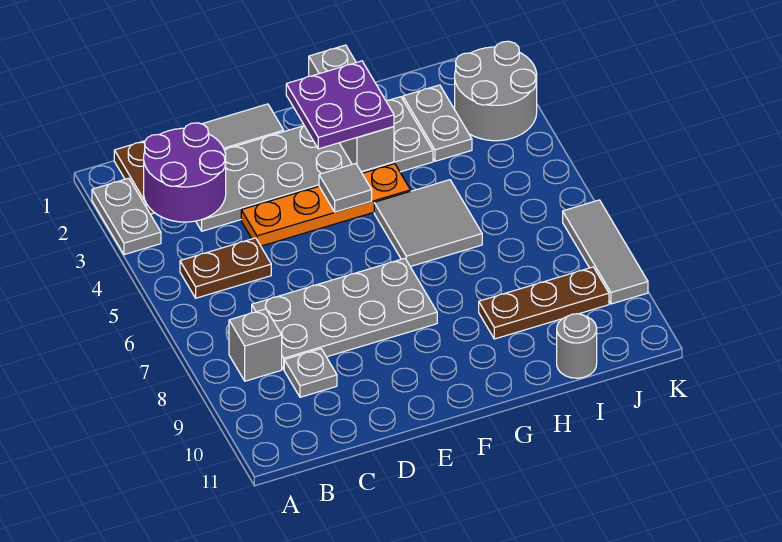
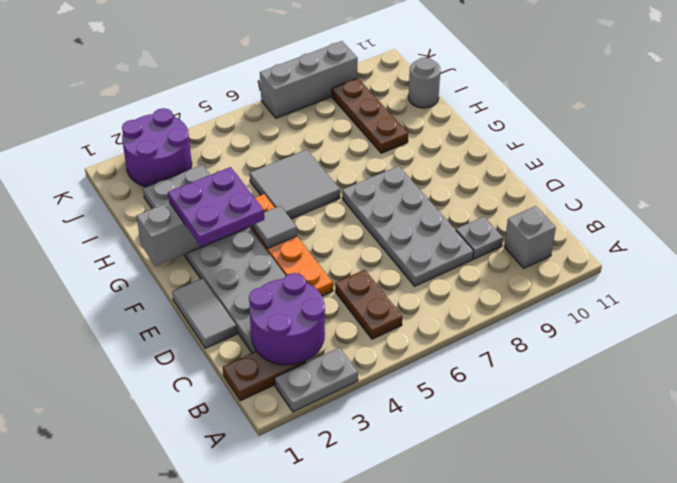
grey brick B8 level 1 -> grey brick B10 level 1
grey round brick J2:K3 level 1 -> purple round brick J2:K3 level 1
grey tile K7:K9 level 1 -> grey brick K7:K9 level 1

